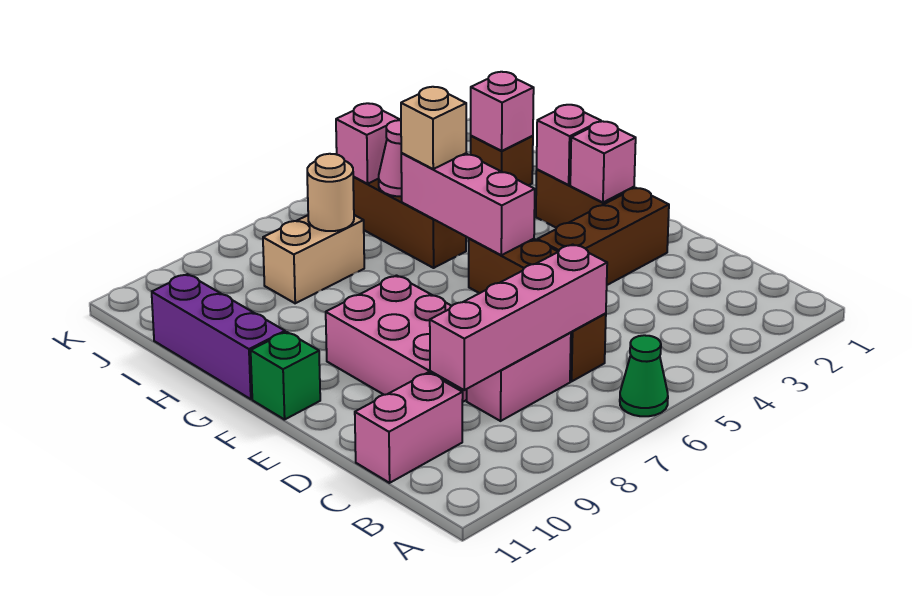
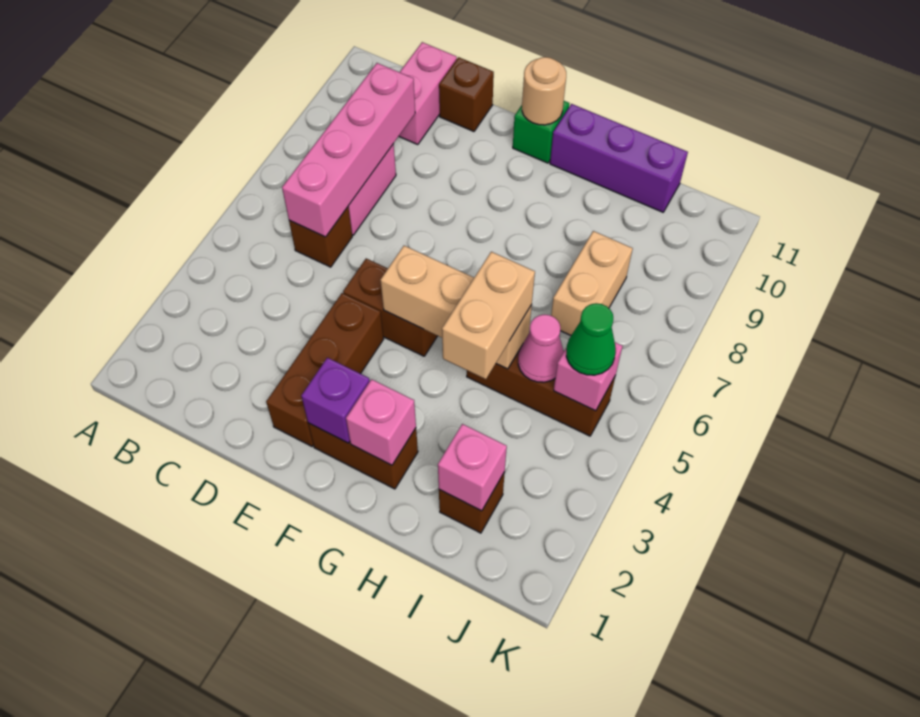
green cone A6 level 1 -> green cone J5 level 3
pink brick D8:F9 level 1 -> none
none -> brown brick D11 level 1
pink brick F2 level 2 -> purple brick F2 level 2
pink brick F5:H5 level 2 -> tan brick F5:H5 level 2
tan brick H5 level 3 -> tan brick H4:H5 level 3
tan round brick I7 level 2 -> tan round brick F11 level 2

